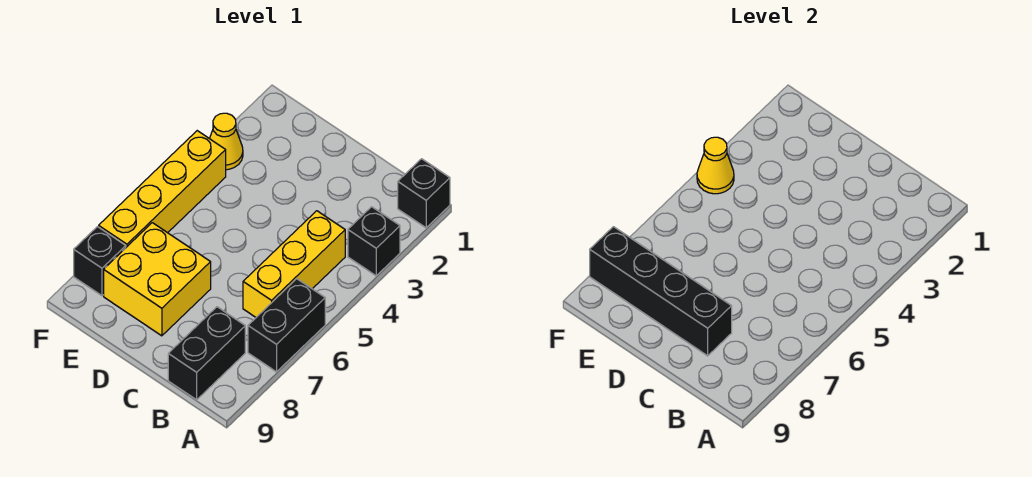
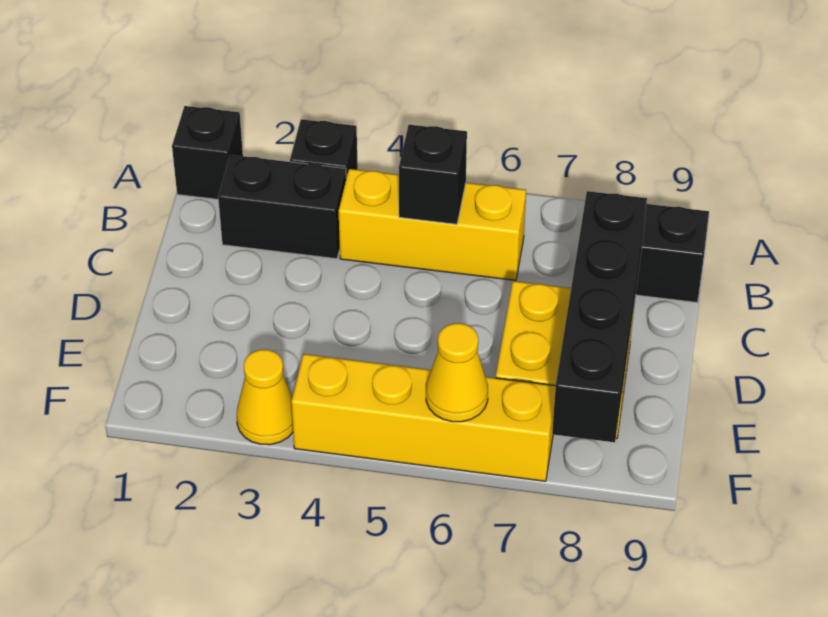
black brick A6:A7 level 1 -> black brick B2:B3 level 1
yellow cone F4 level 2 -> yellow cone F6 level 2
black brick F8 level 1 -> black brick B5 level 2

